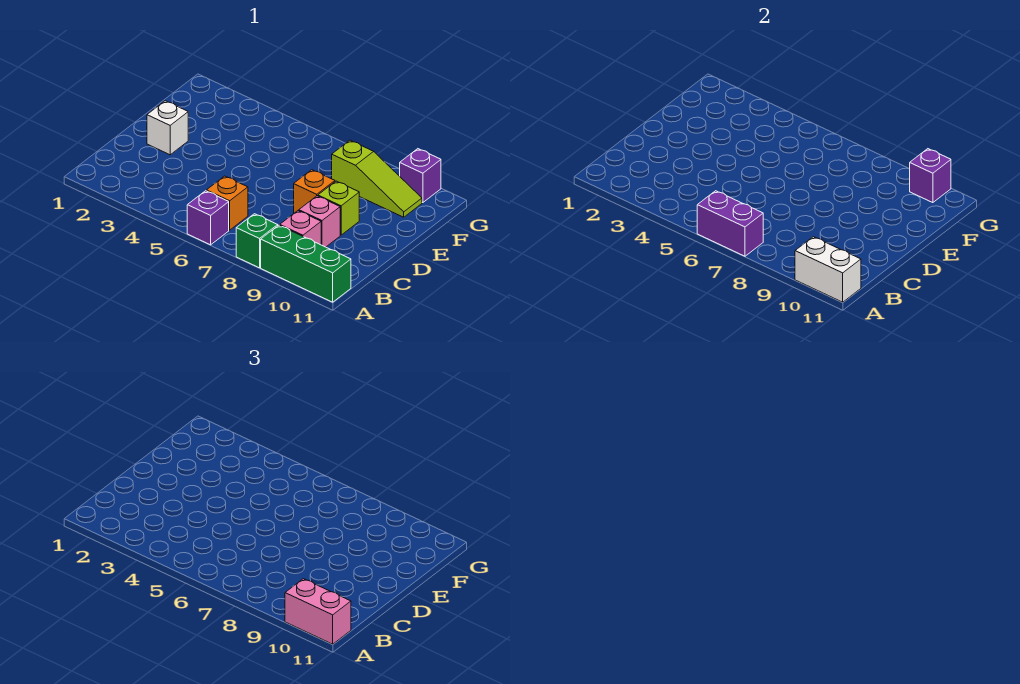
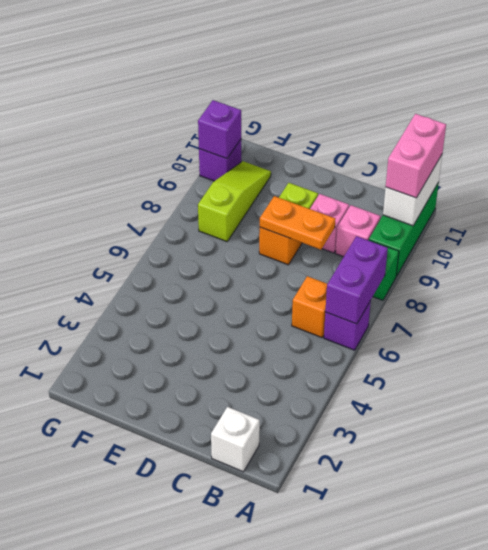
none -> orange plate C8:D8 level 2
white brick D2 level 1 -> white brick B1 level 1

